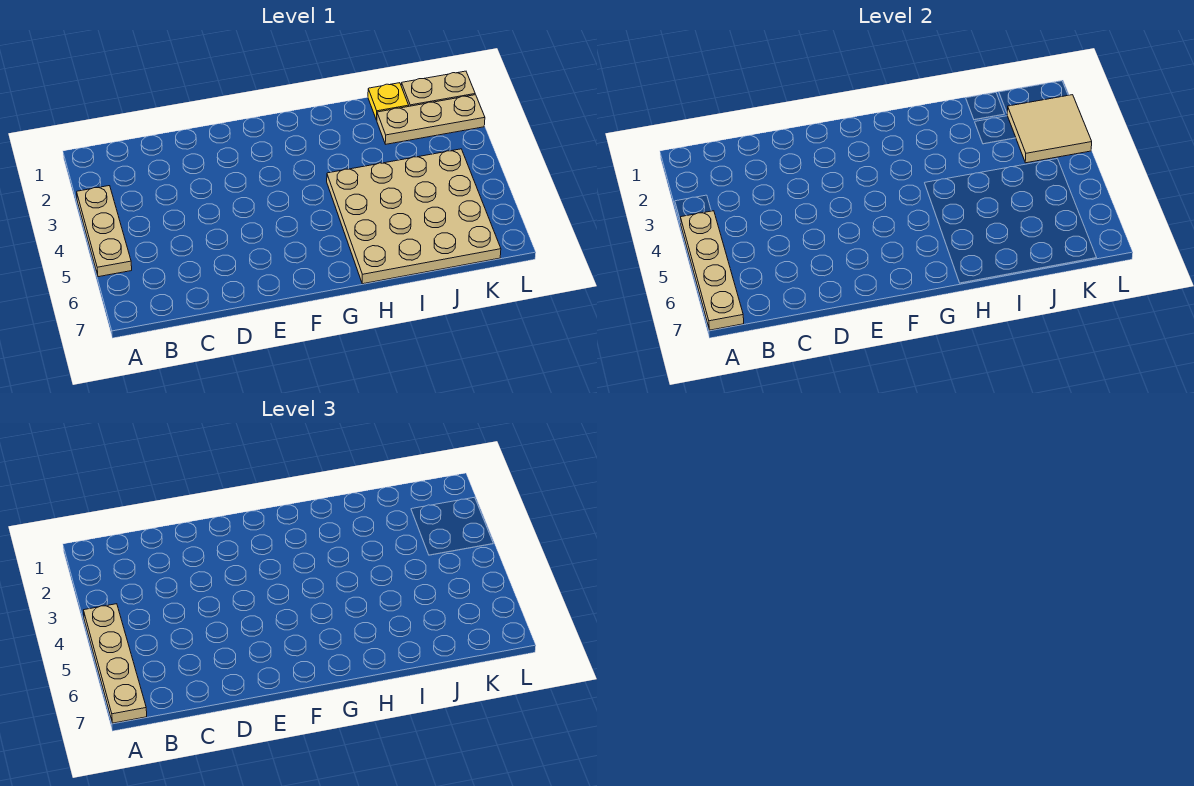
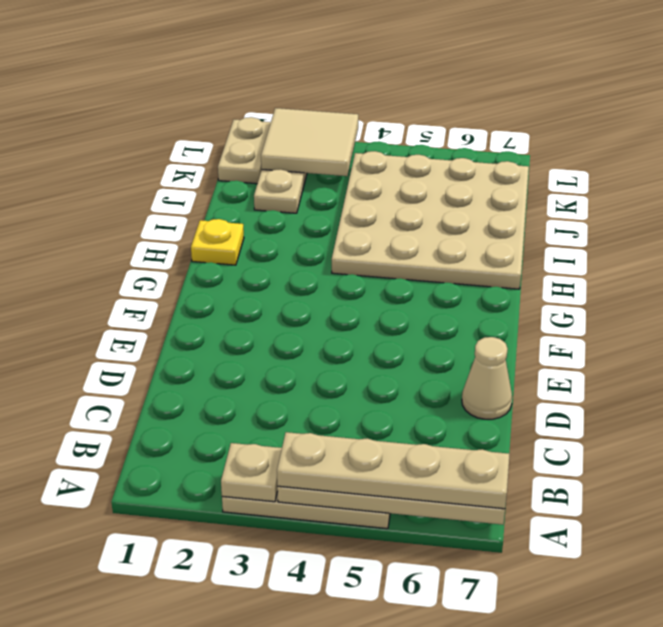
none -> tan plate A3 level 2
none -> tan cone D7 level 1
yellow plate J1 level 1 -> yellow plate H1 level 1

